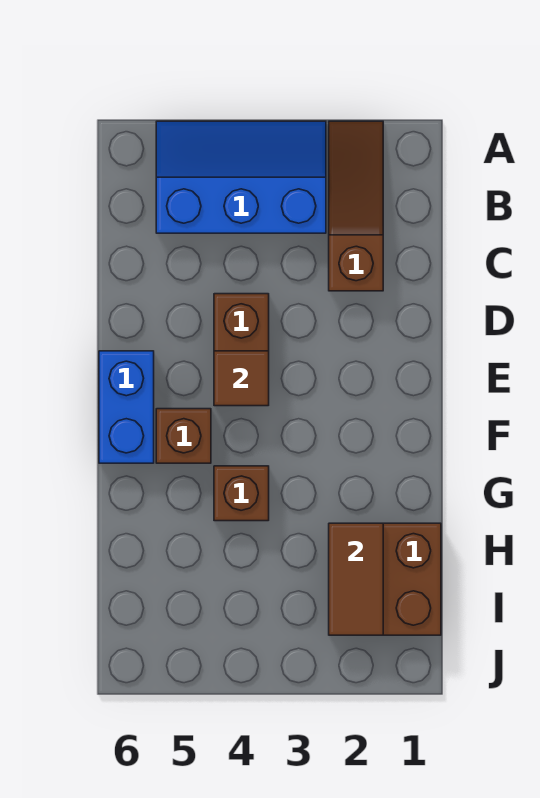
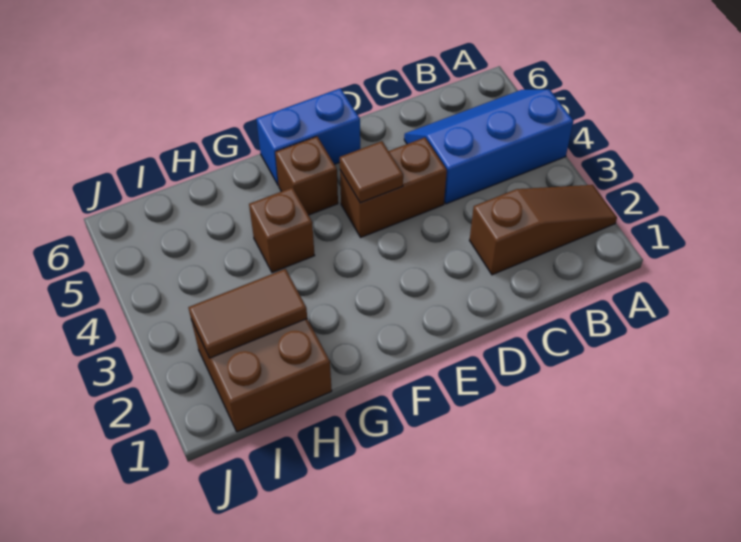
blue slope A3:B5 level 1 top B -> blue slope A4:C5 level 1 top 4

